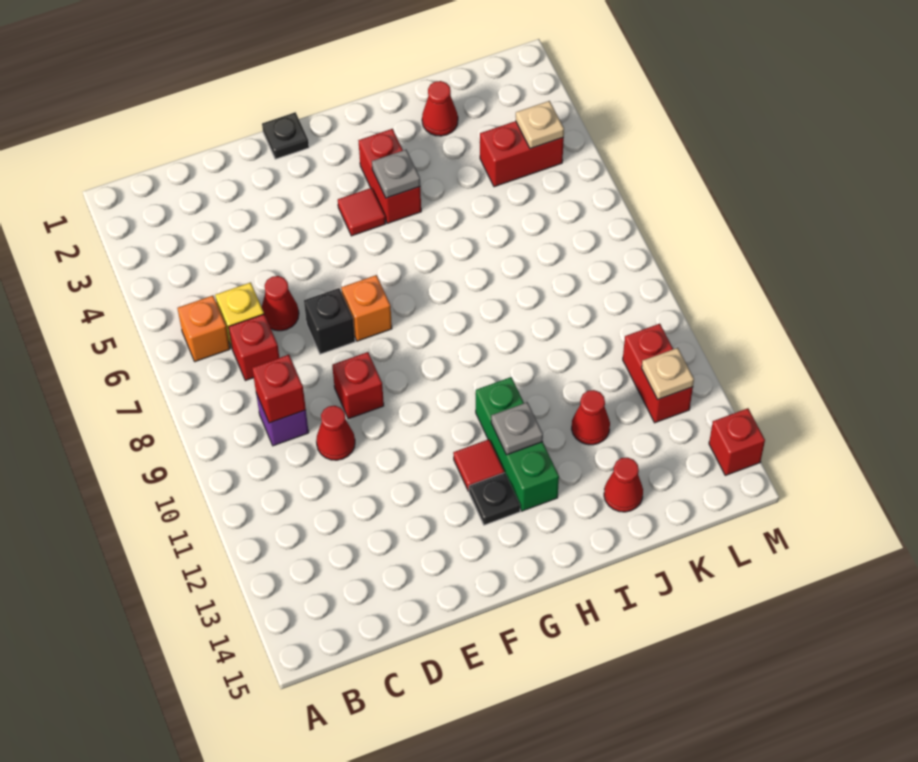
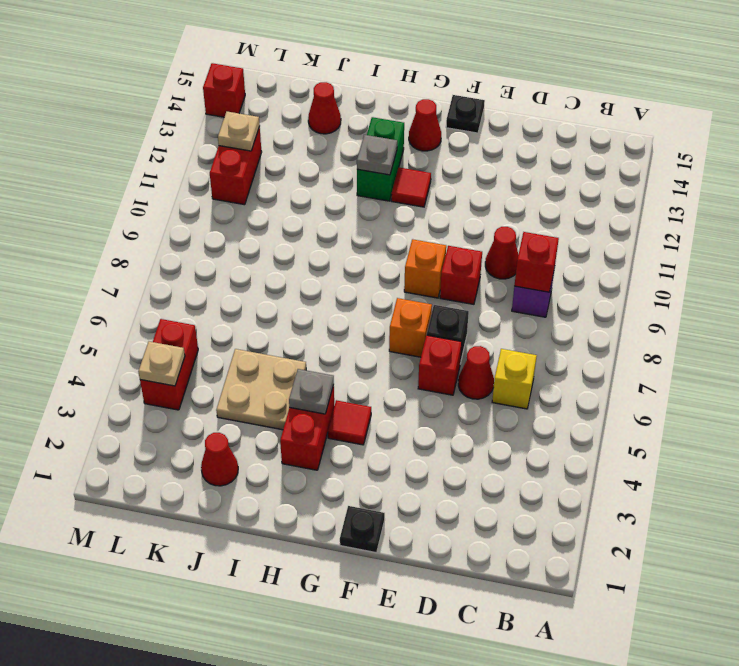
orange brick B6 level 1 -> orange brick F9 level 1
red brick C7 level 1 -> red brick E6 level 1
black plate G13 level 1 -> black plate F15 level 1
green brick H11:H13 level 1 -> green brick H12:H13 level 1
none -> tan plate I4:J5 level 1
red cone J12 level 1 -> red cone G14 level 1
red brick K4:L4 level 1 -> red brick L4:L5 level 1

